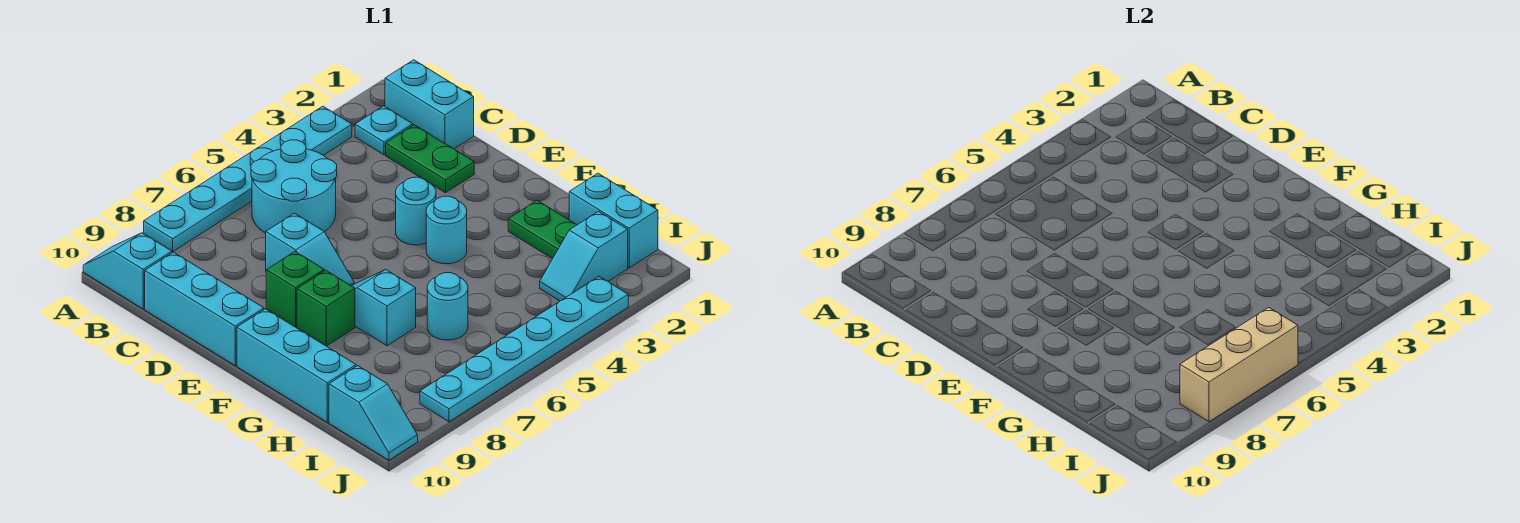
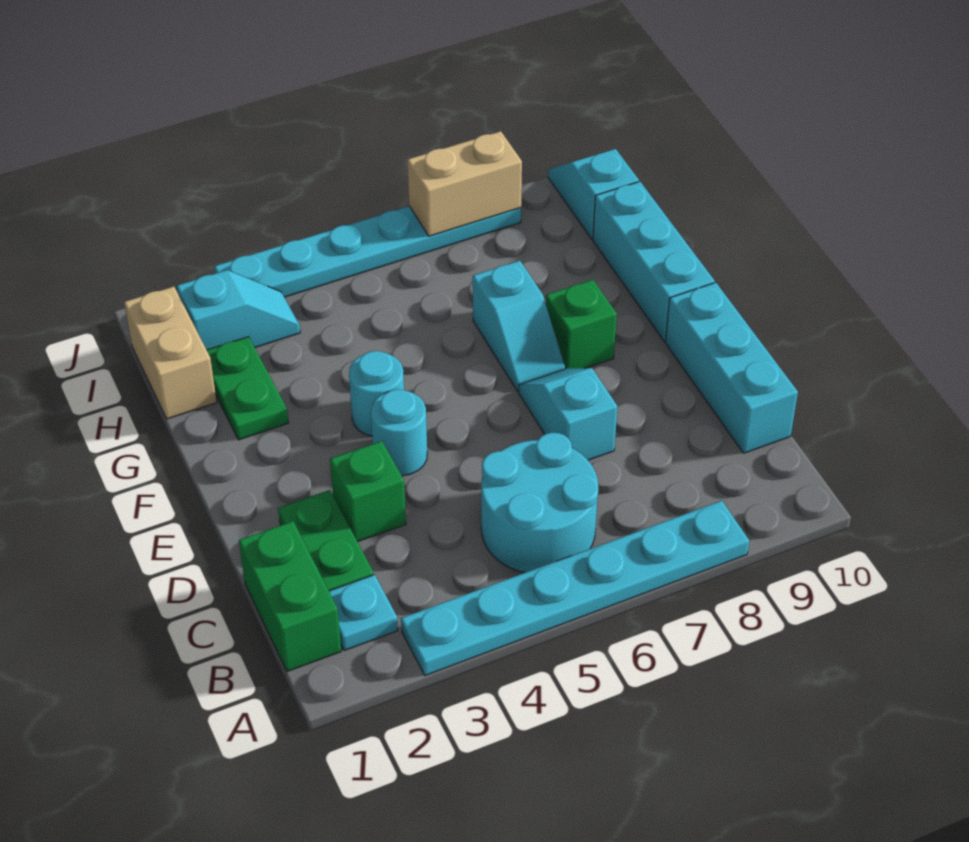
cyan slope A10:B10 level 1 top B -> none
cyan brick B1:C1 level 1 -> green brick B1:C1 level 1
green brick E8 level 1 -> green brick D3 level 1
cyan brick H1:I1 level 1 -> tan brick H1:I1 level 1
cyan round brick H6 level 1 -> none
tan brick J6:J8 level 2 -> tan brick J7:J8 level 2

